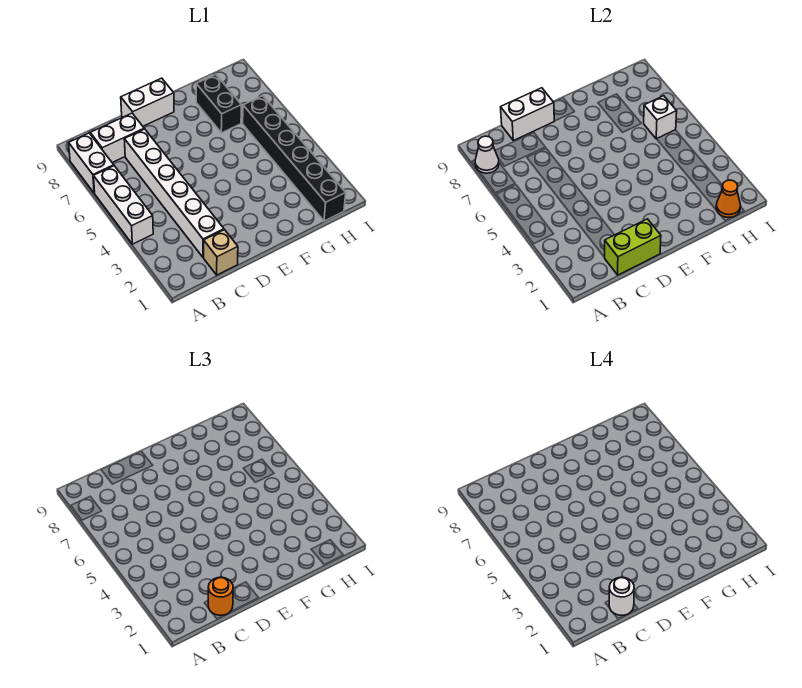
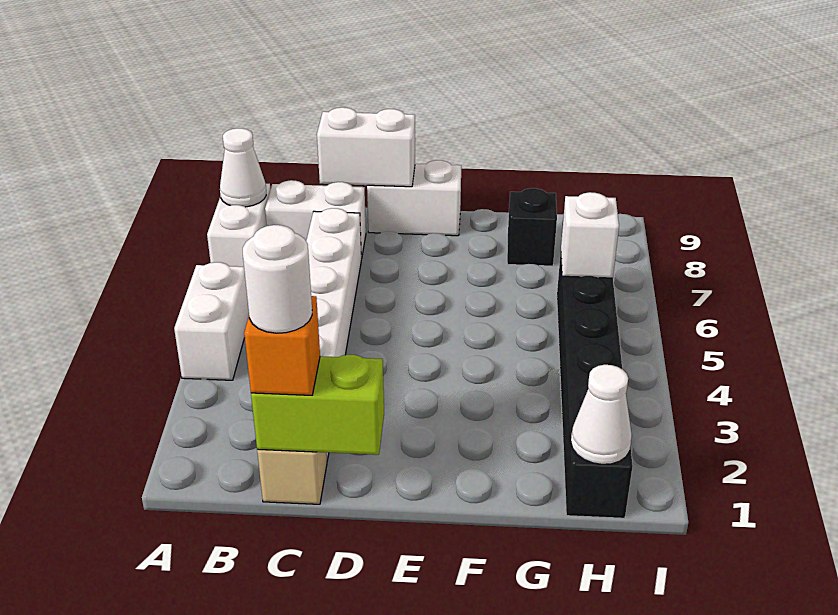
white brick A4:A6 level 1 -> white brick A4:A5 level 1
orange round brick C1 level 3 -> orange brick C1 level 3
black brick G7:G8 level 1 -> black brick G8 level 1
orange cone H1 level 2 -> white cone H1 level 2

